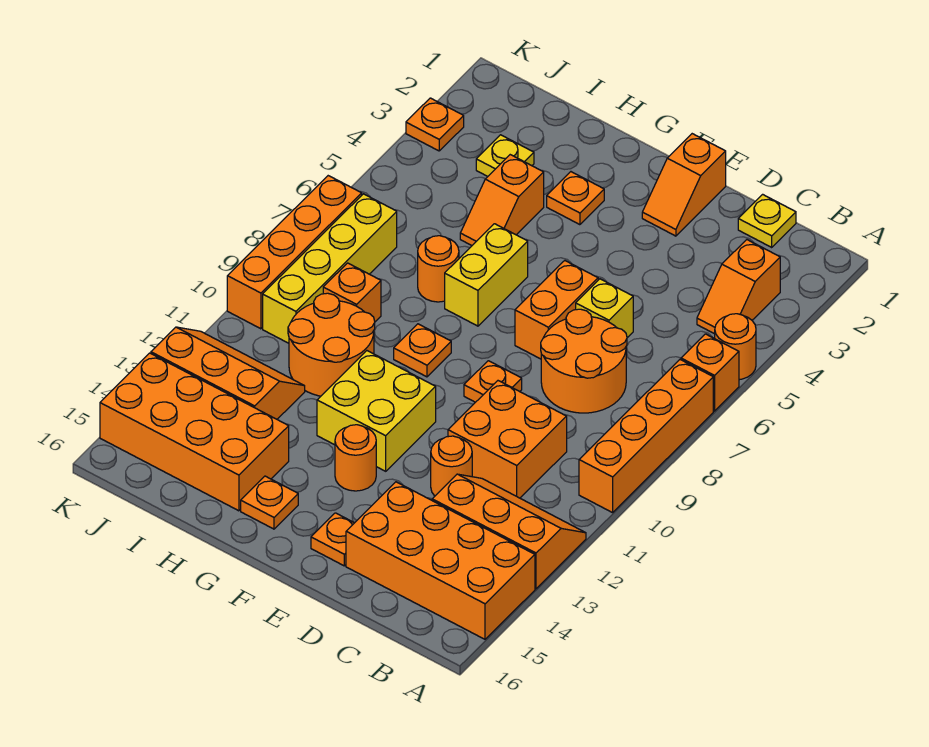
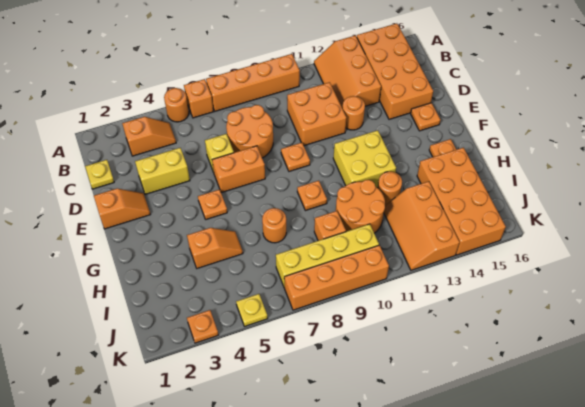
orange round brick F13 level 1 -> orange round brick H12 level 1
orange plate G3 level 1 -> orange plate F5 level 1
yellow brick G6:G7 level 1 -> yellow brick D3:D4 level 1
yellow plate I3 level 1 -> yellow plate K5 level 1

